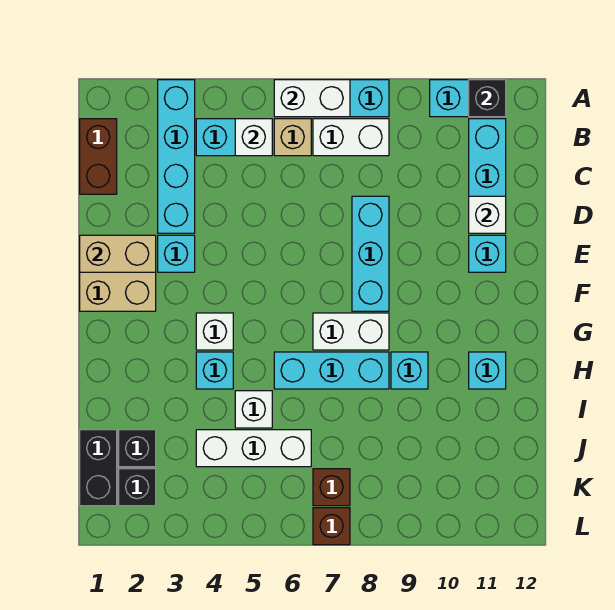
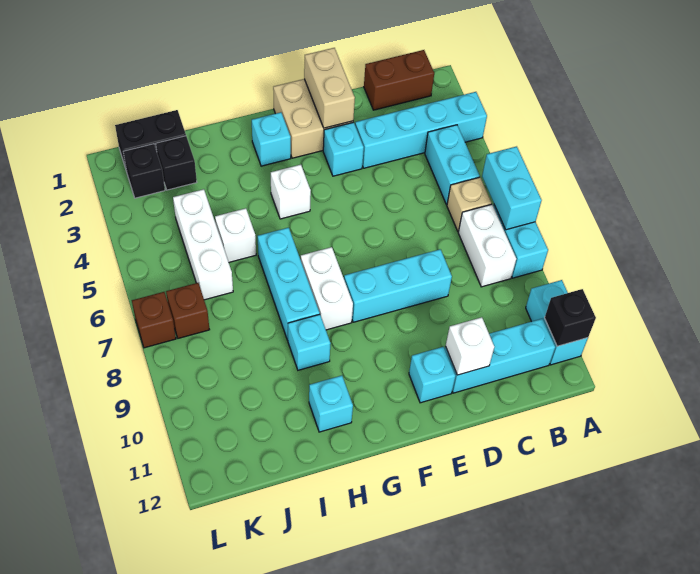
white brick A6:A7 level 2 -> cyan brick A6:A7 level 2
white brick B5 level 2 -> none
cyan brick H4 level 1 -> cyan brick G2 level 1

